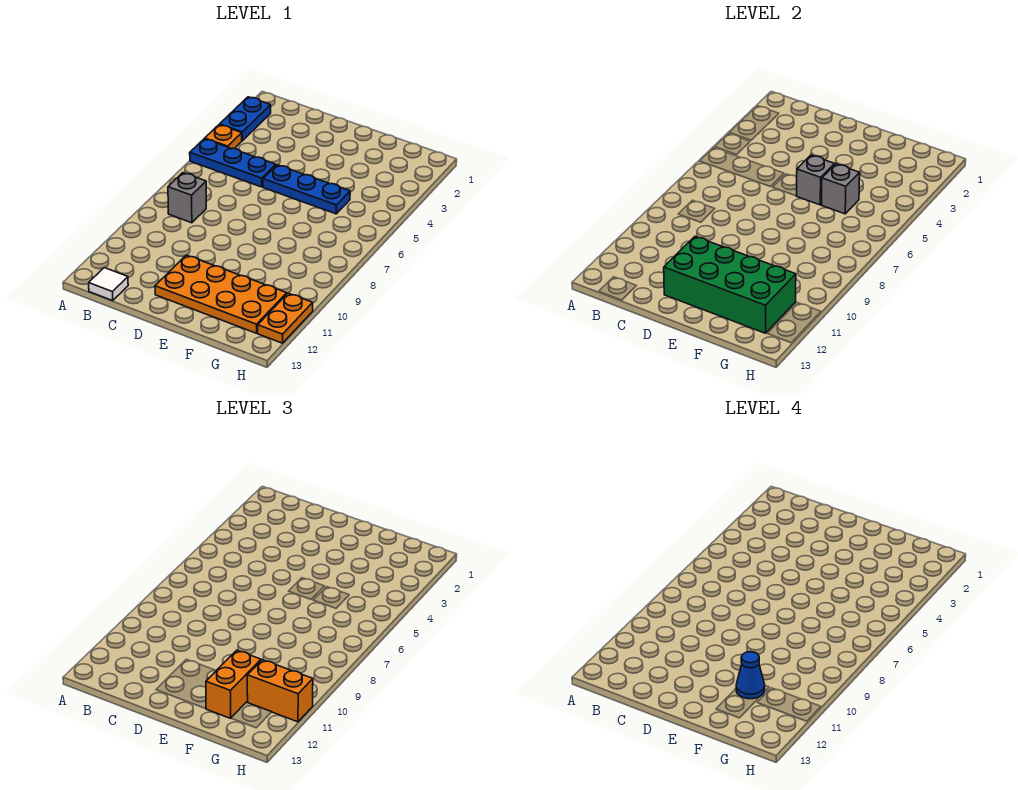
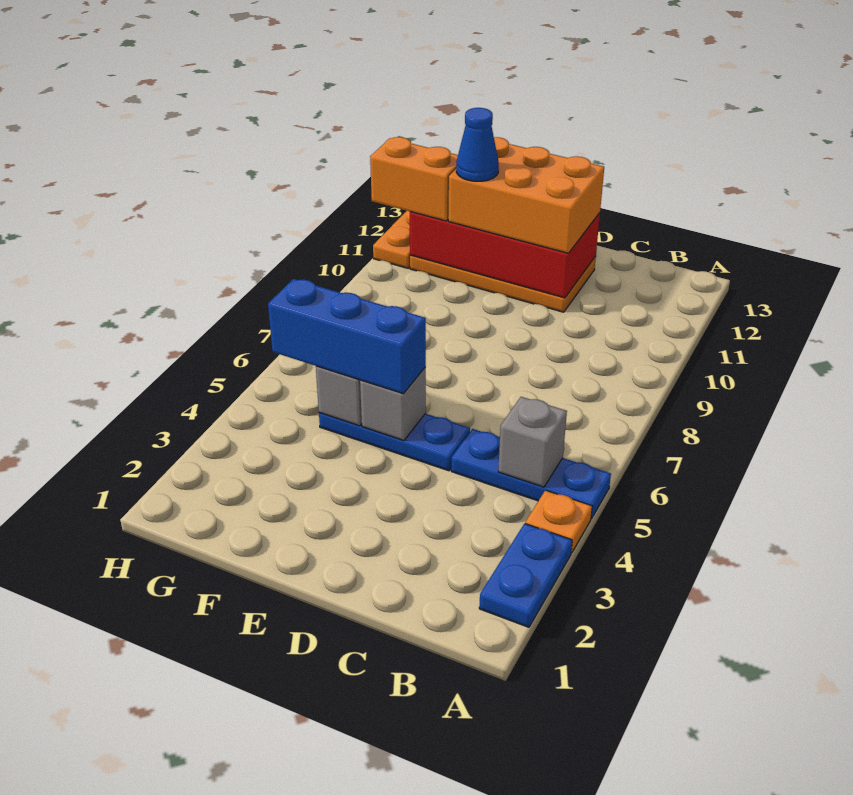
grey brick B8 level 1 -> grey brick B5 level 2
white tile B13 level 1 -> none
green brick D11:G12 level 2 -> red brick D11:G12 level 2
none -> blue brick E5:G5 level 3
orange brick F11:F12 level 3 -> orange brick D11:F12 level 3

